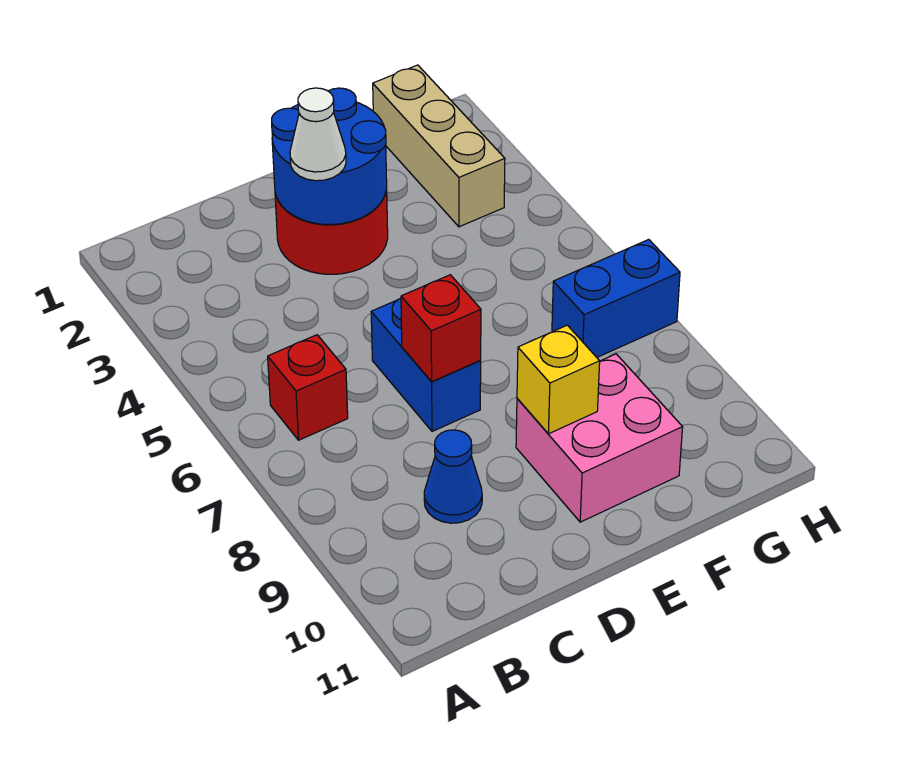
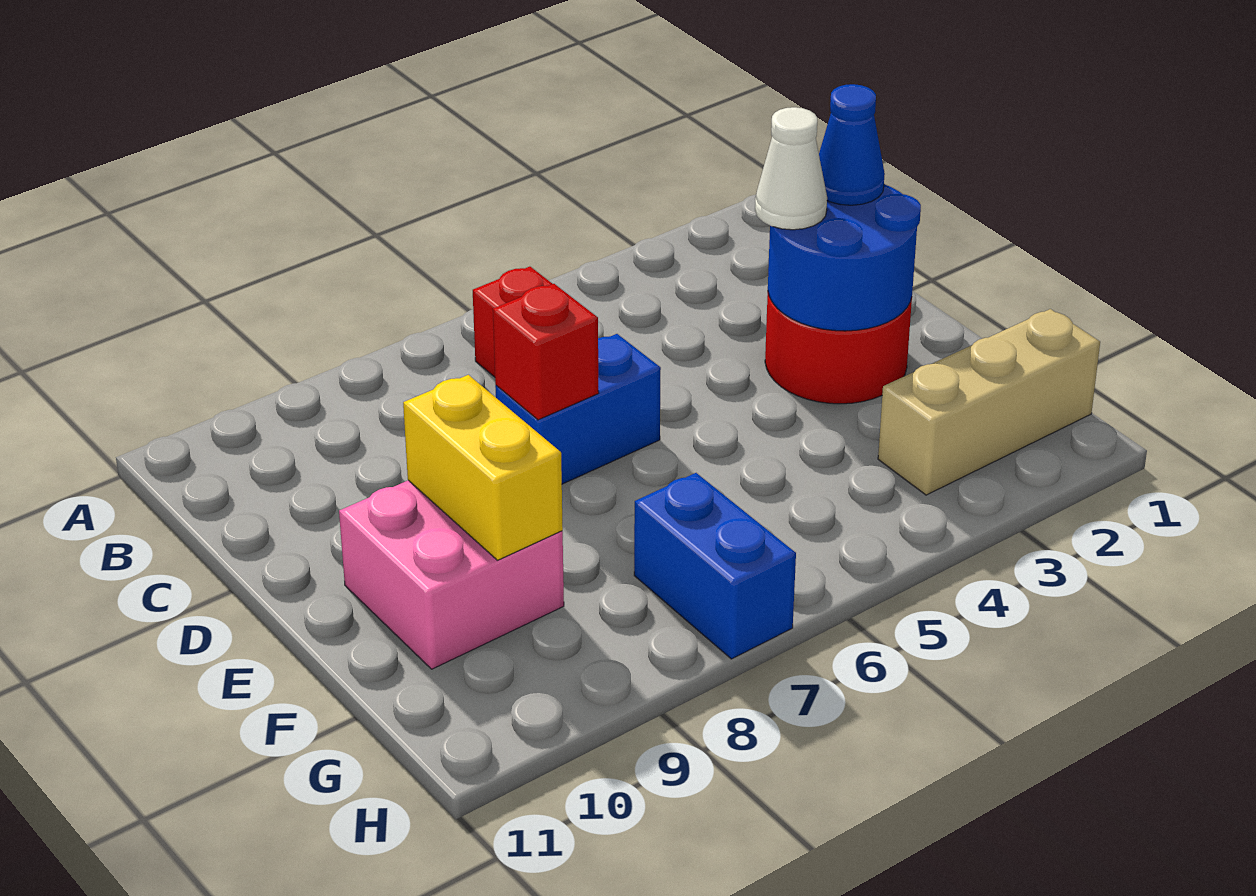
blue cone C9 level 1 -> blue cone D2 level 3
yellow brick E9 level 2 -> yellow brick E9:F9 level 2

